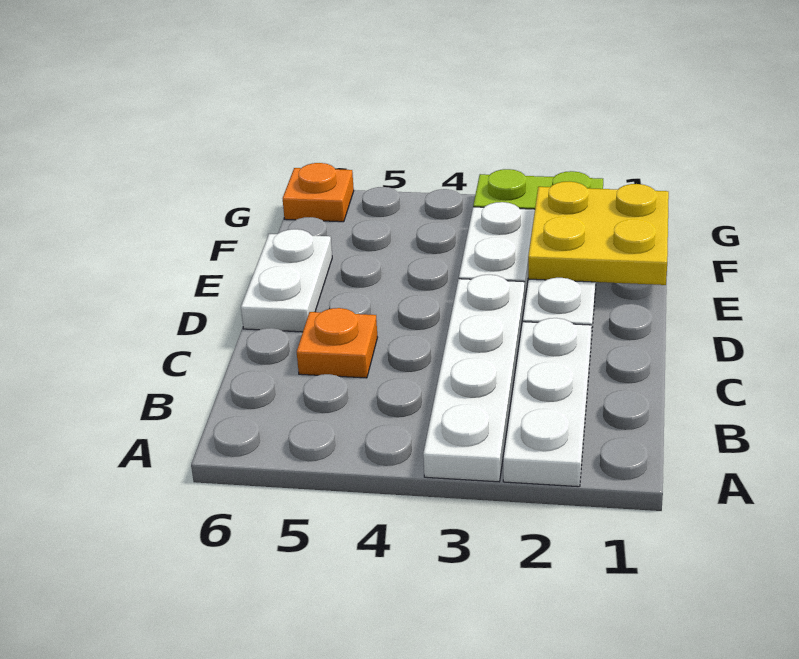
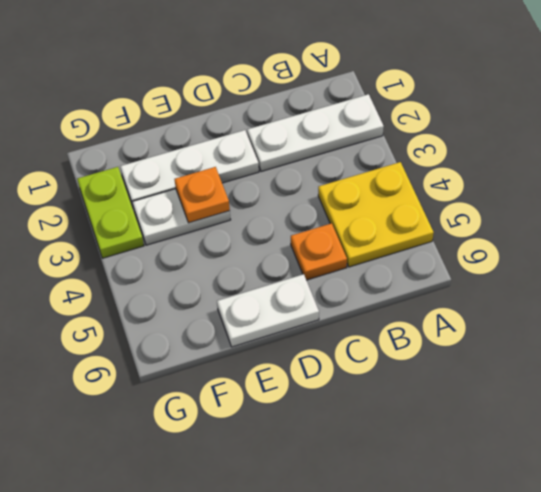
white plate A3:D3 level 1 -> none
yellow plate E1:F2 level 2 -> yellow plate A4:B5 level 1
orange plate G6 level 1 -> orange plate E3 level 2

